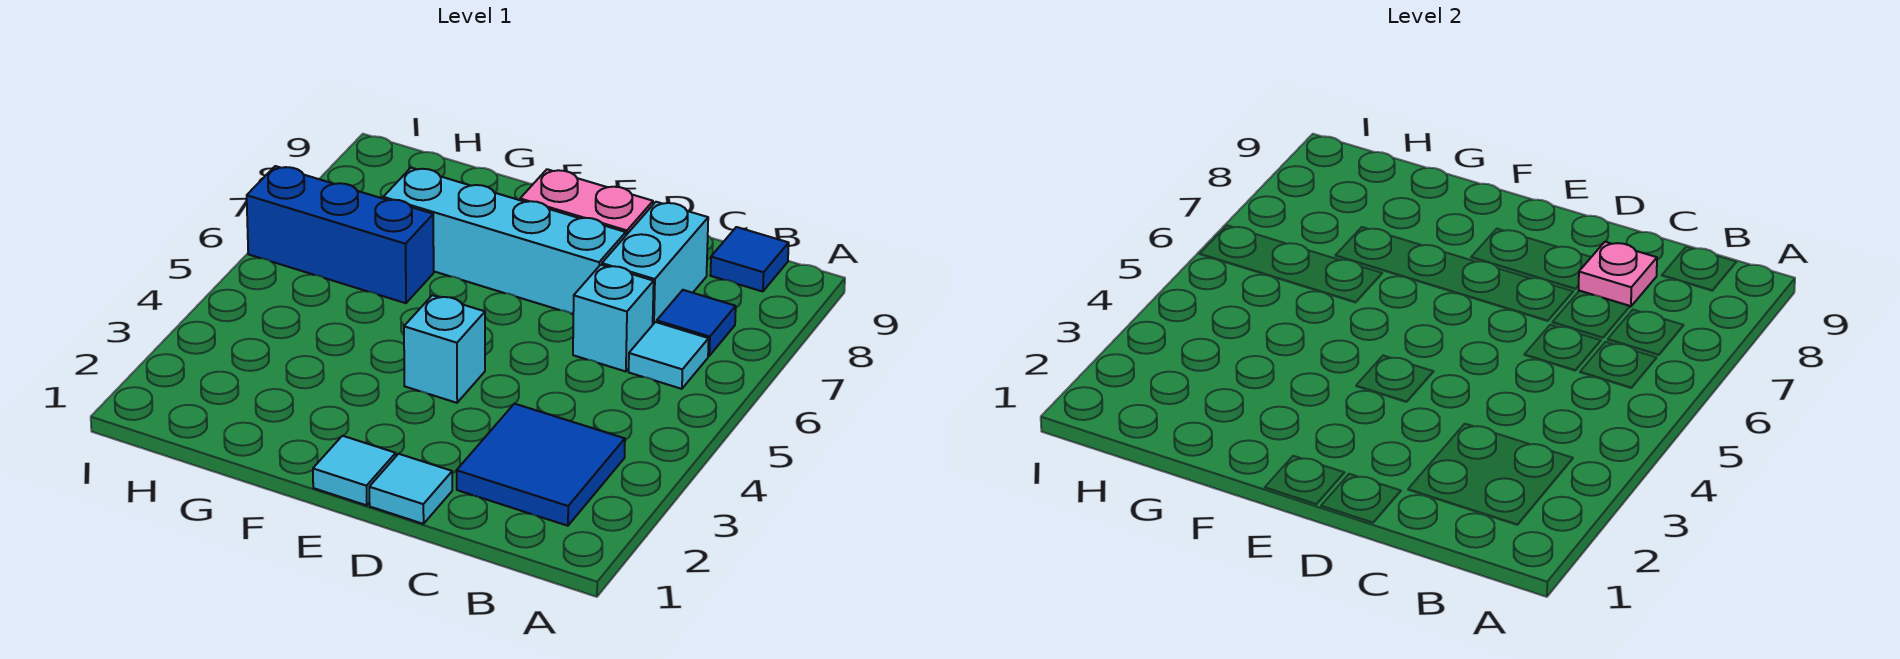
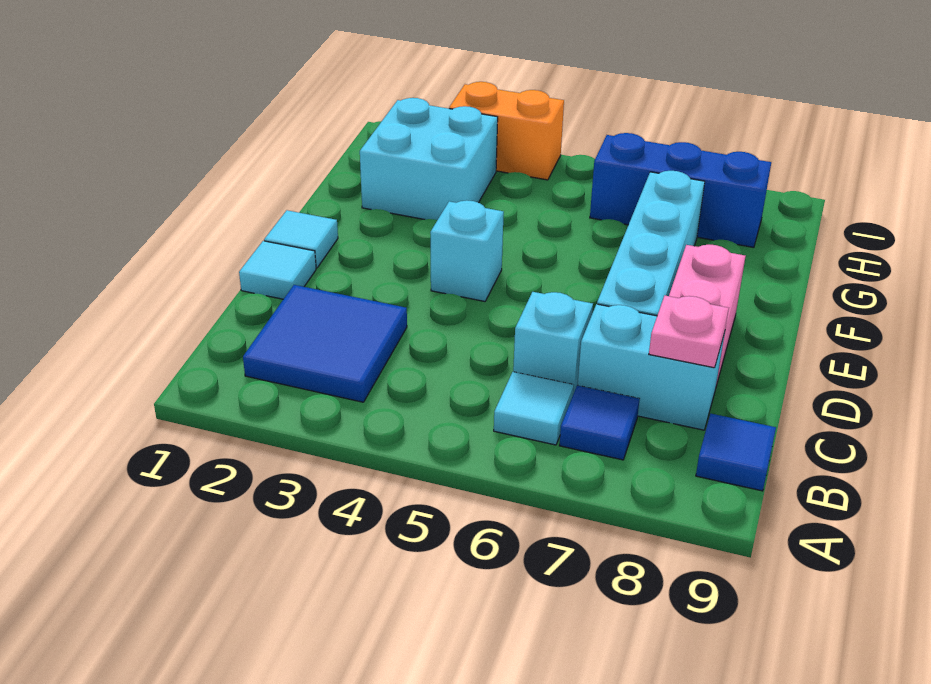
none -> cyan brick G2:H3 level 1
blue brick G6:I6 level 1 -> blue brick H6:H8 level 1
none -> orange brick I3:I4 level 1

